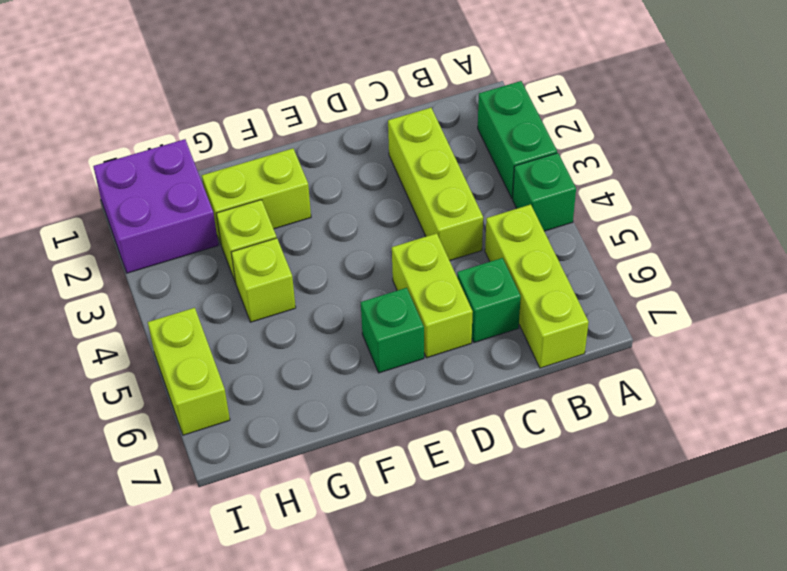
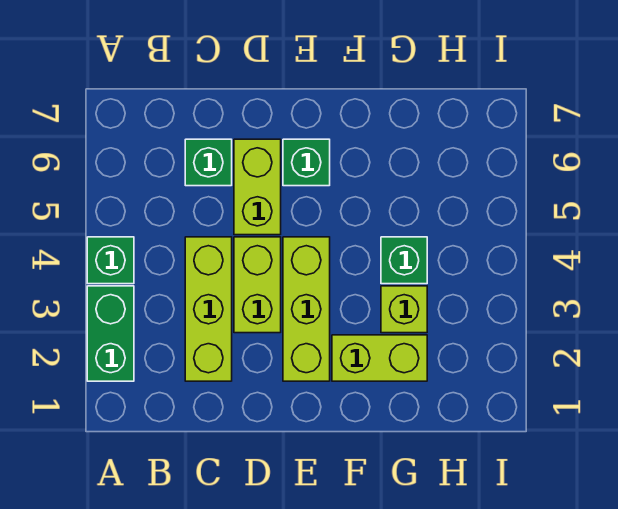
lime brick B5:B7 level 1 -> lime brick E2:E4 level 1
lime brick G4 level 1 -> green brick G4 level 1
purple brick H1:I2 level 1 -> none
lime brick I5:I6 level 1 -> lime brick D3:D4 level 1

